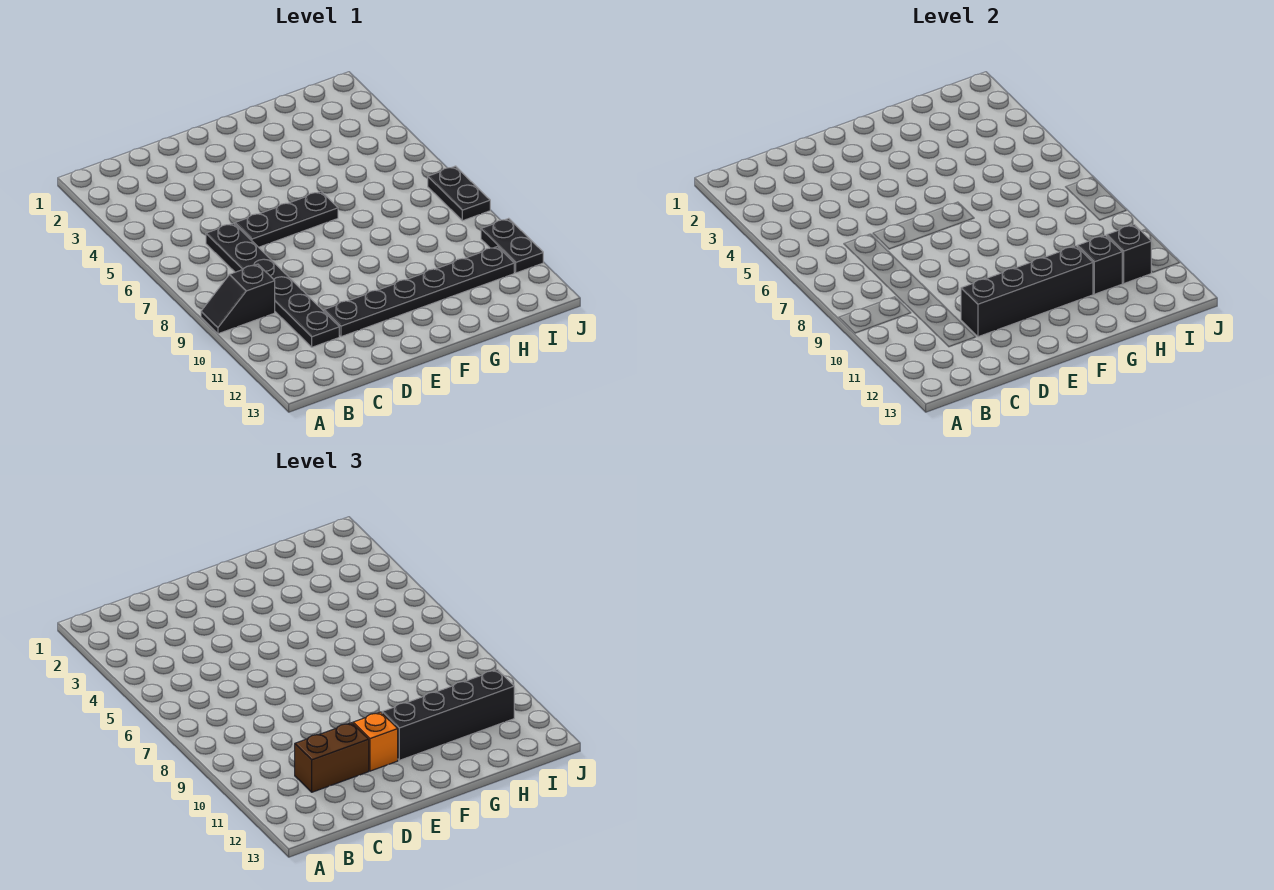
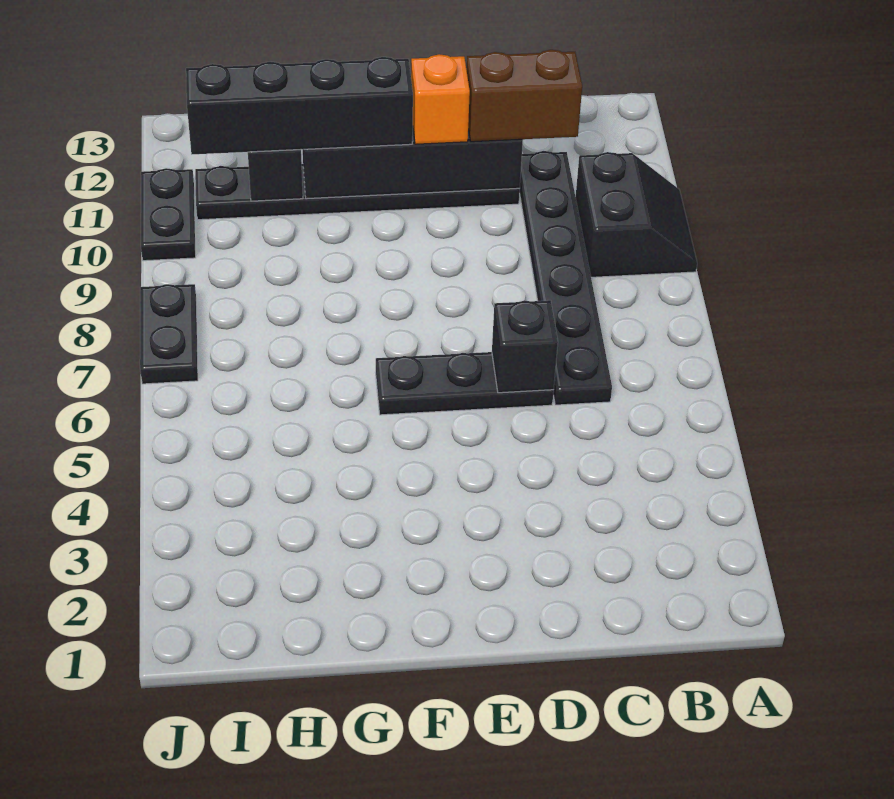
black slope A9:B9 level 1 top B -> black slope A9:B10 level 1 top B
black brick I11 level 2 -> black brick D6 level 2

